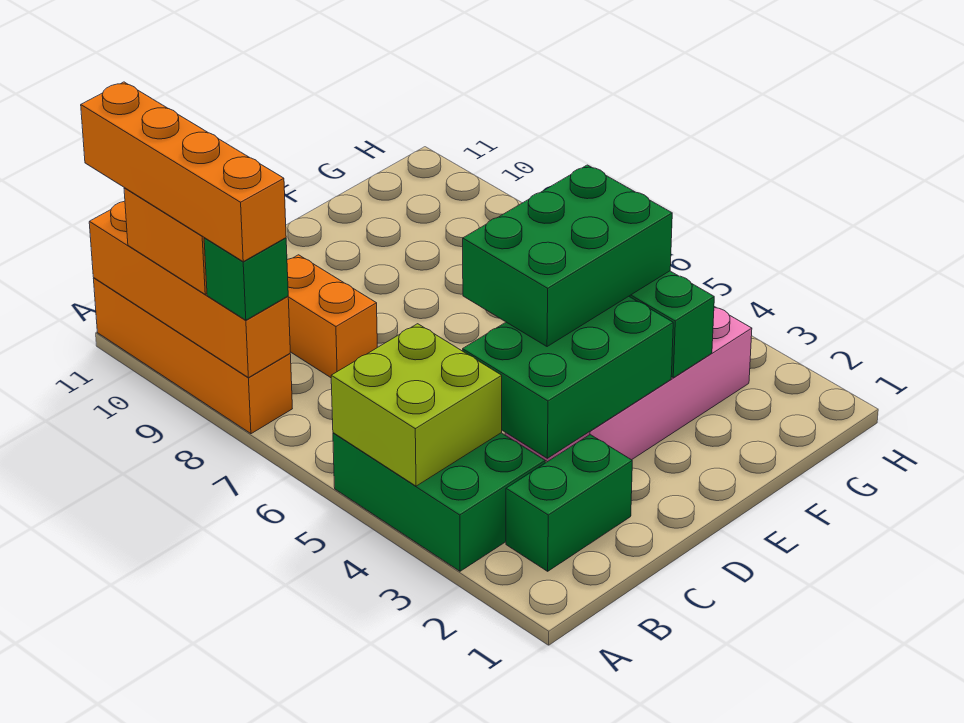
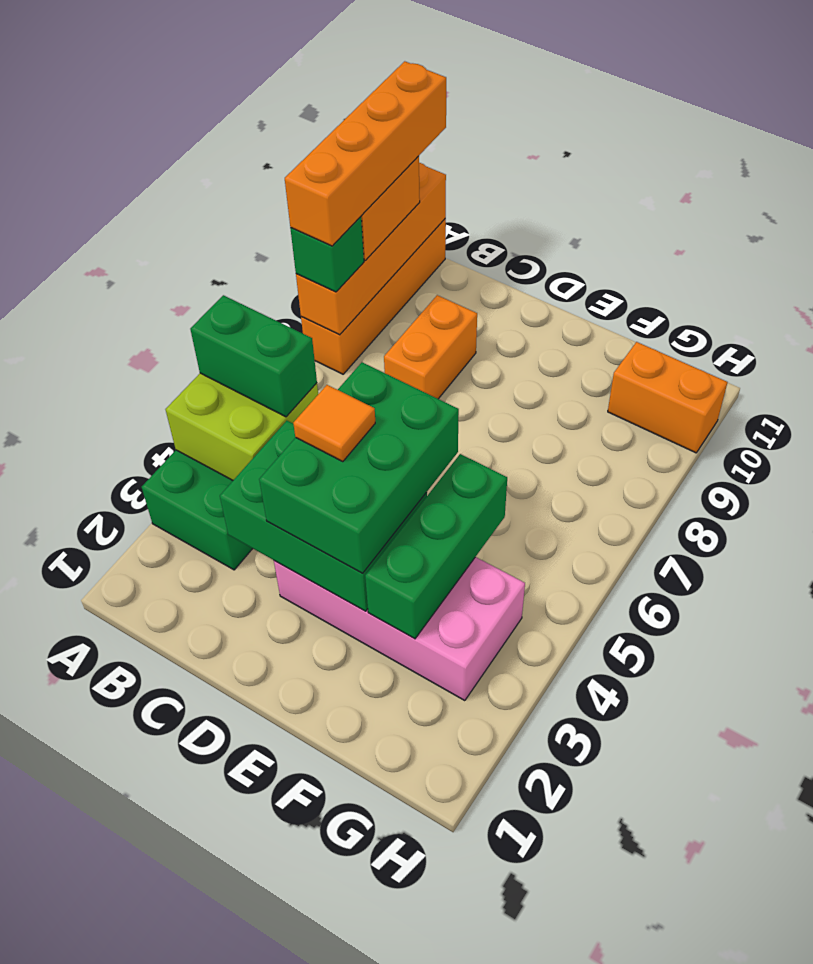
green brick B2:C2 level 1 -> green brick A5:B5 level 3
green brick D4:F5 level 3 -> green brick D3:E5 level 3
none -> orange tile D4 level 4
none -> orange brick G10:H10 level 1

